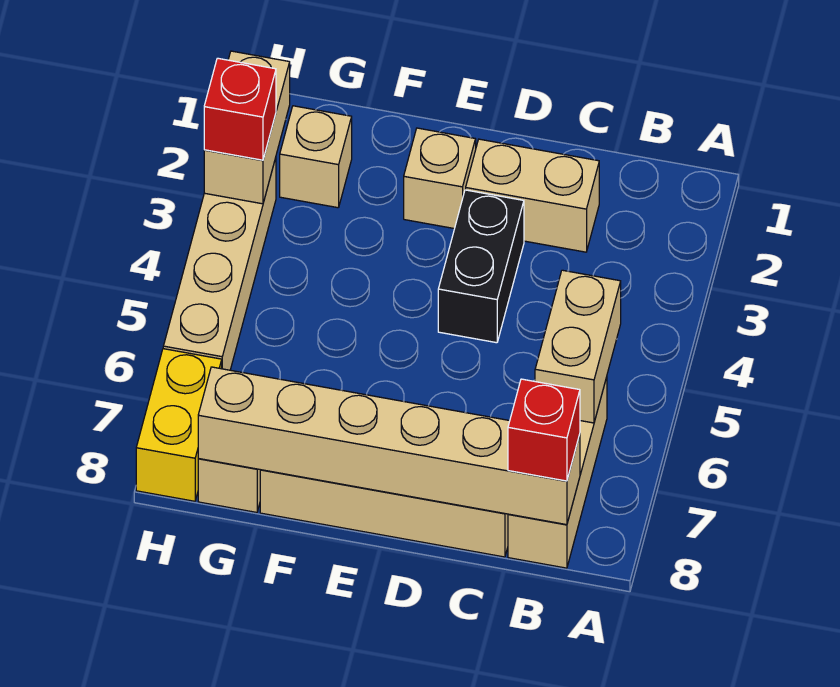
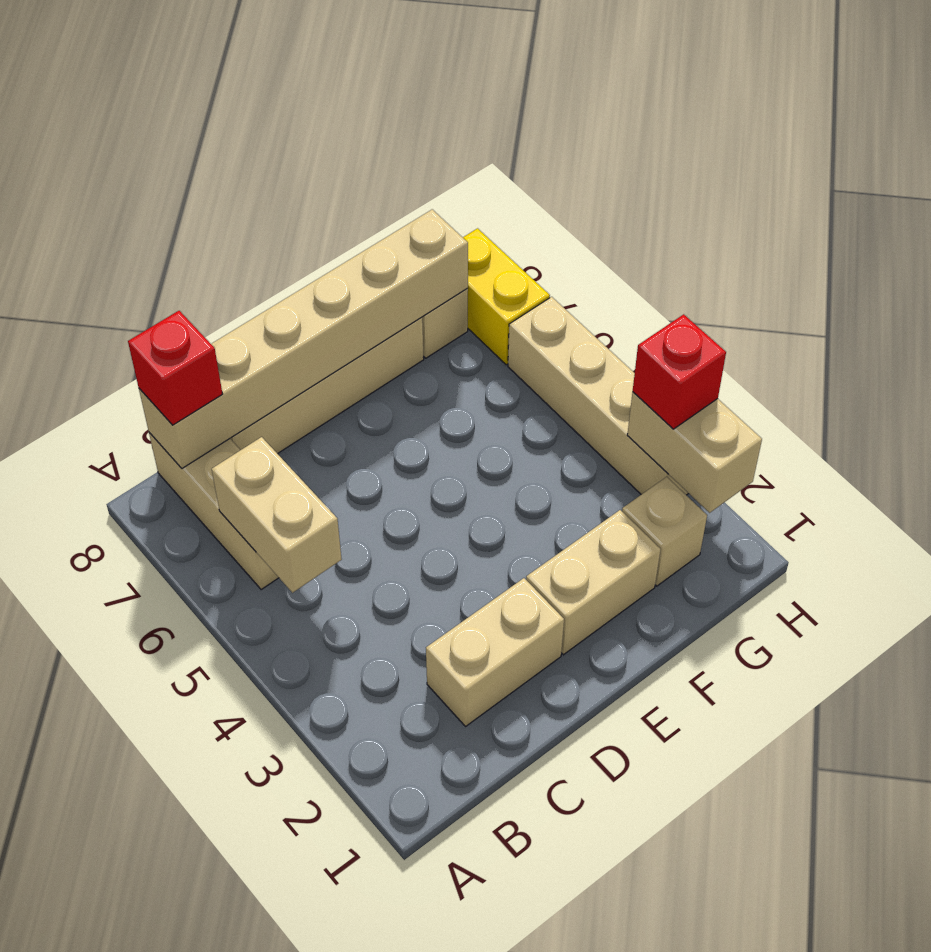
black brick D3:D4 level 1 -> none
tan brick E2 level 1 -> tan brick E2:F2 level 1

